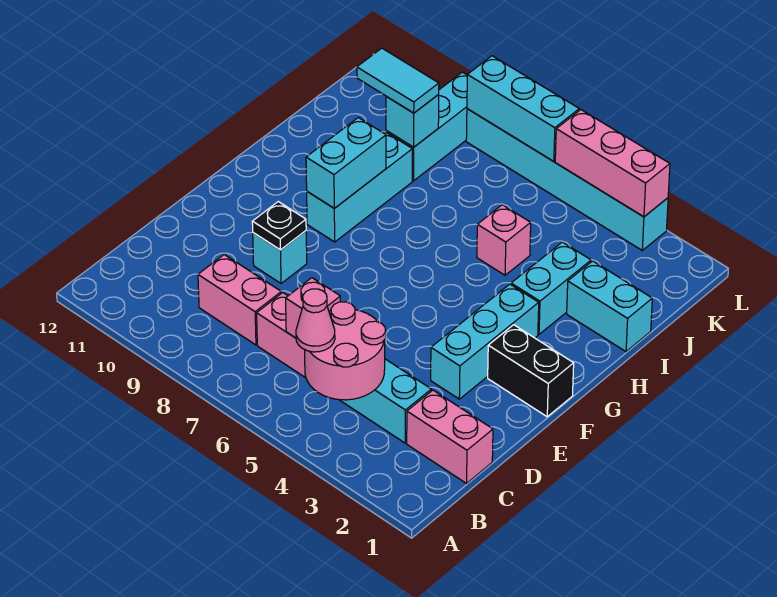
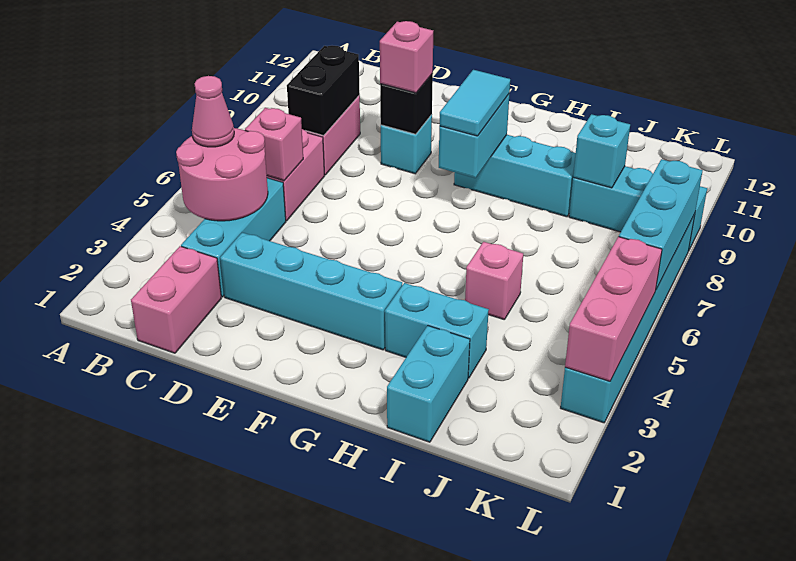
cyan brick E3:G3 level 1 -> cyan brick D3:G3 level 1
black plate E9 level 2 -> black brick E9 level 2
none -> pink brick E9 level 3
black brick F1:F2 level 1 -> black brick C8:C9 level 2
cyan brick G9:H9 level 2 -> cyan brick G8:G9 level 2
cyan tile J9:J10 level 3 -> cyan tile G8:G9 level 3

